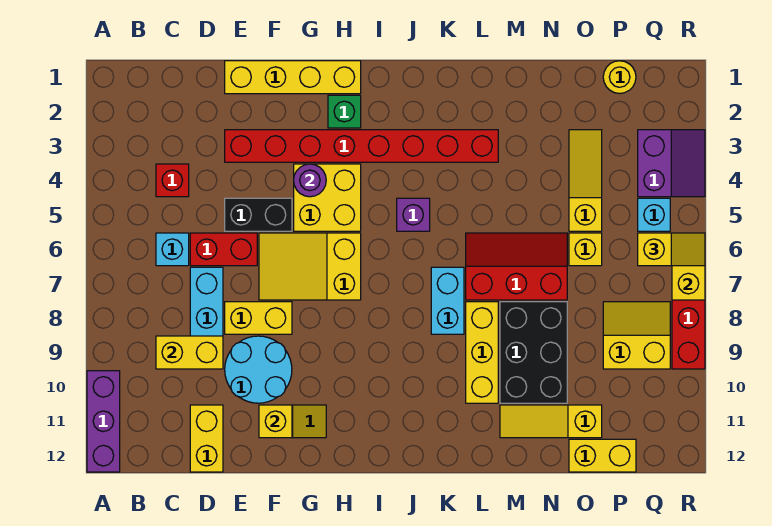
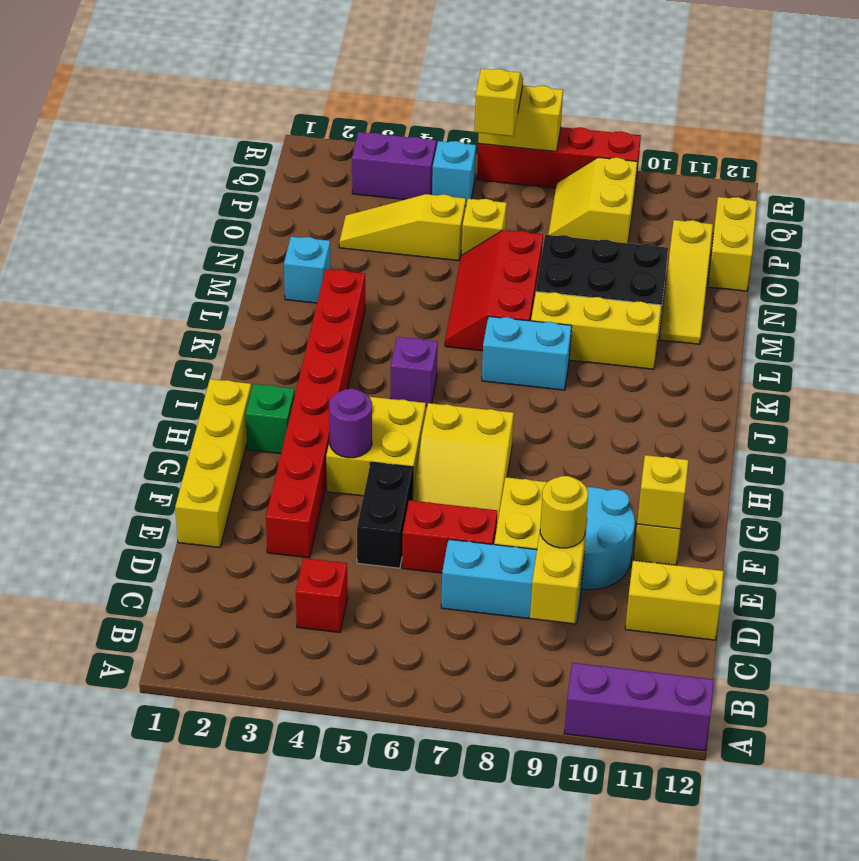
cyan brick C6 level 1 -> cyan brick M2 level 1
red brick D6:E6 level 1 -> red brick E6:E7 level 1
yellow round brick P1 level 1 -> yellow round brick D9 level 3

